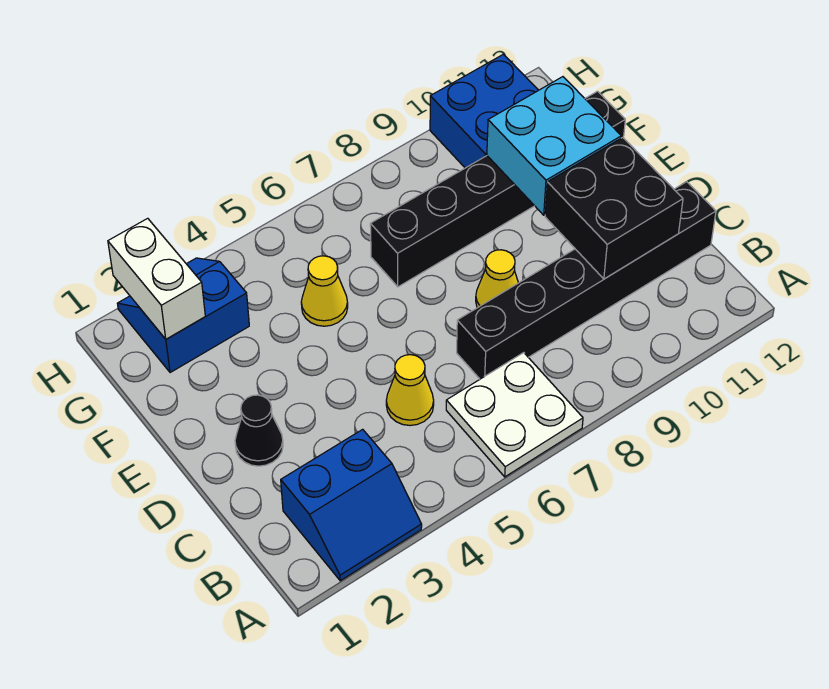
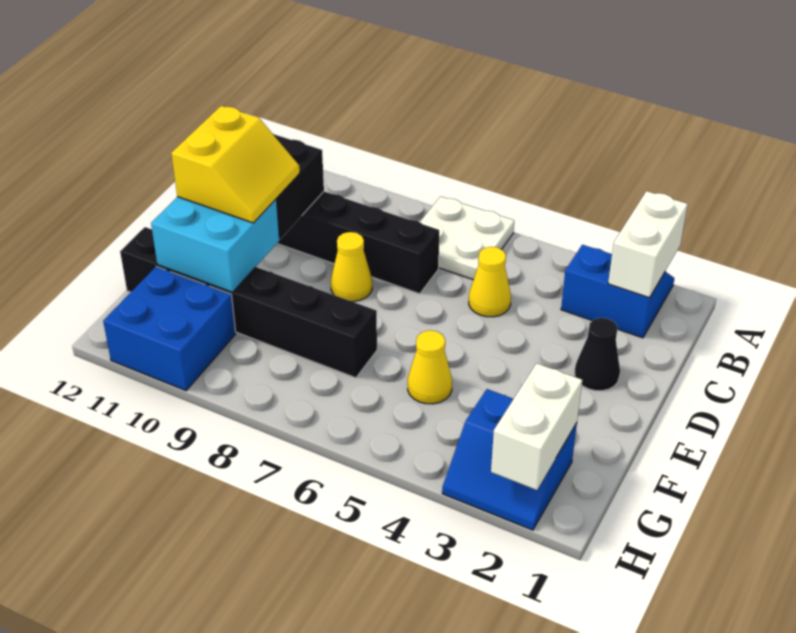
none -> white brick A2:B2 level 2
none -> yellow slope D10:E11 level 3 top 11

